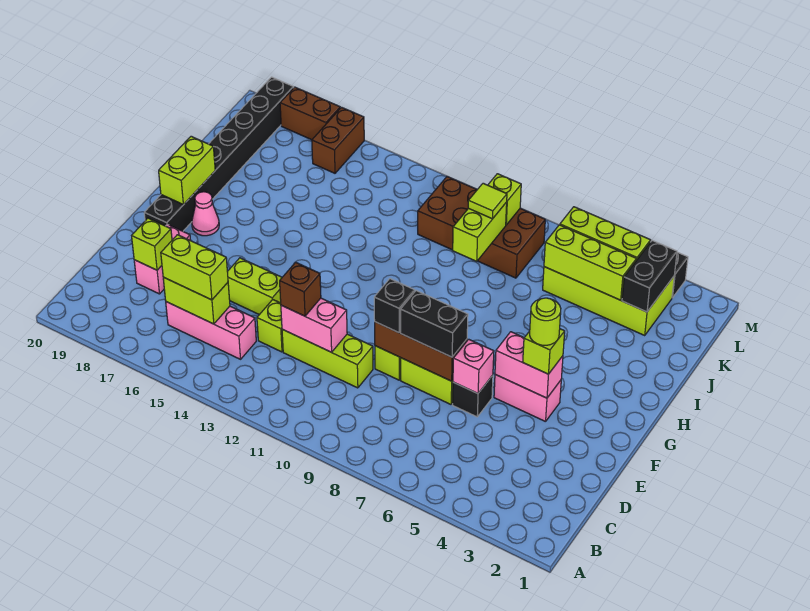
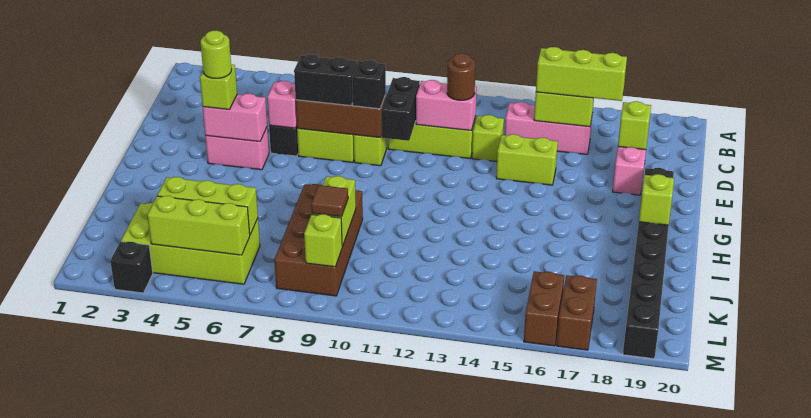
lime brick C15:C16 level 3 -> lime brick C15:C17 level 3
brown brick D12 level 3 -> brown round brick D12 level 3
pink cone G18 level 1 -> none
lime brick G19:H19 level 2 -> lime brick H19 level 2
black brick K3:L3 level 2 -> black brick D10:E10 level 2
brown brick K8:L11 level 1 -> brown brick I8:L9 level 1
lime tile K9 level 3 -> brown tile K9 level 3
brown brick M17:M18 level 1 -> brown brick L17:M17 level 1

